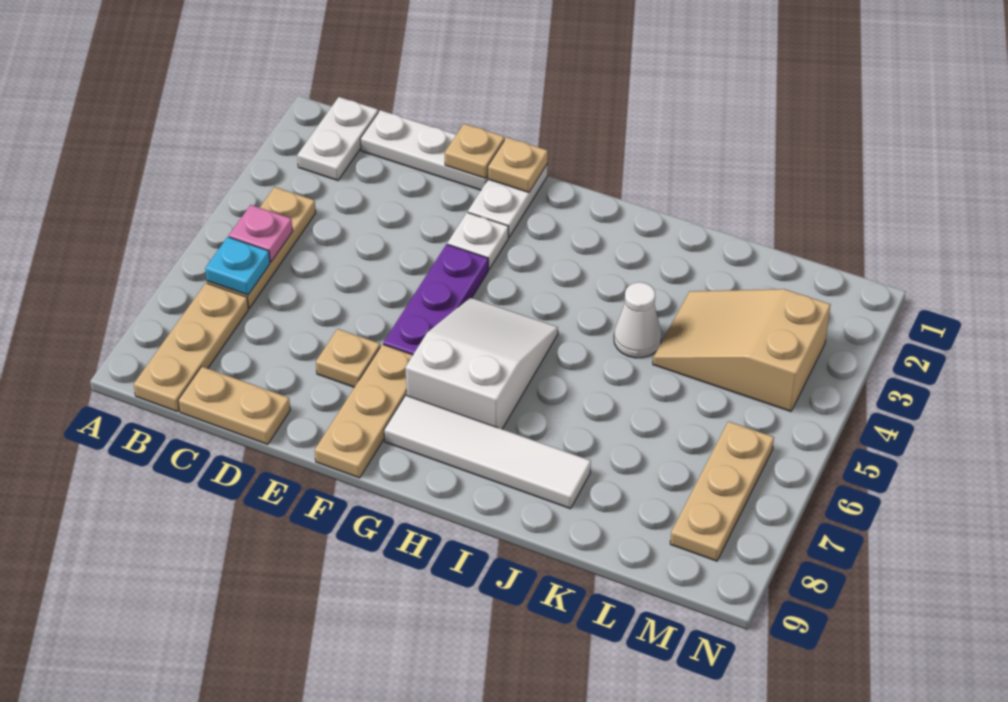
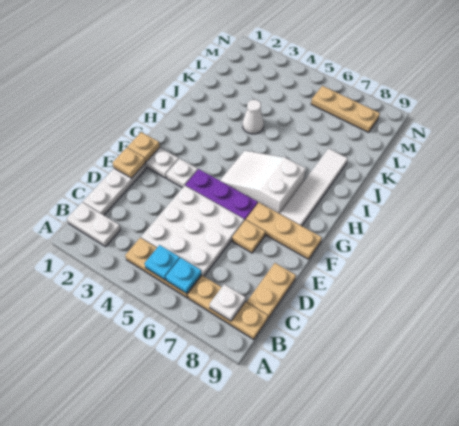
pink plate B5 level 2 -> cyan plate B5 level 2
none -> white plate B8 level 2
none -> white plate C4:E6 level 1
tan slope K3:M4 level 1 top M -> none

